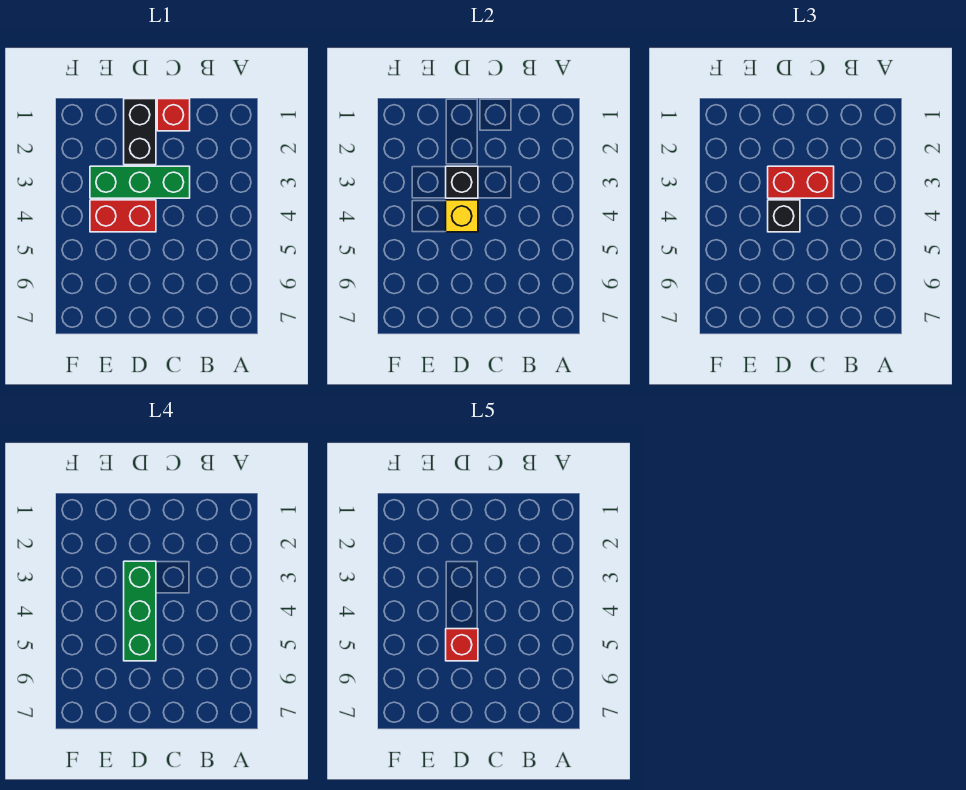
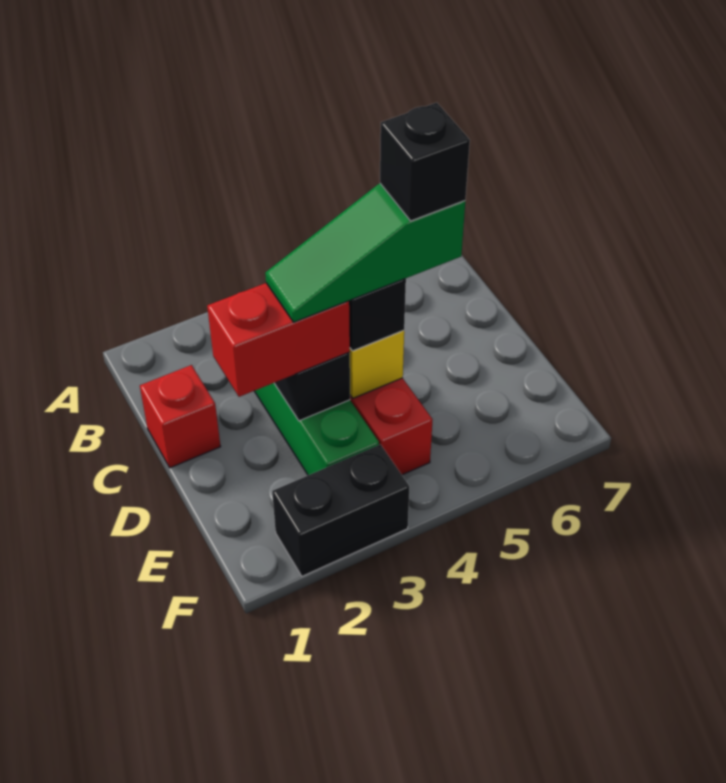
red brick C3:D3 level 3 -> red brick D2:D3 level 3
black brick D1:D2 level 1 -> black brick F2:F3 level 1
green brick D3:D5 level 4 -> green slope D3:D5 level 4 top 5
red brick D5 level 5 -> black brick D5 level 5

